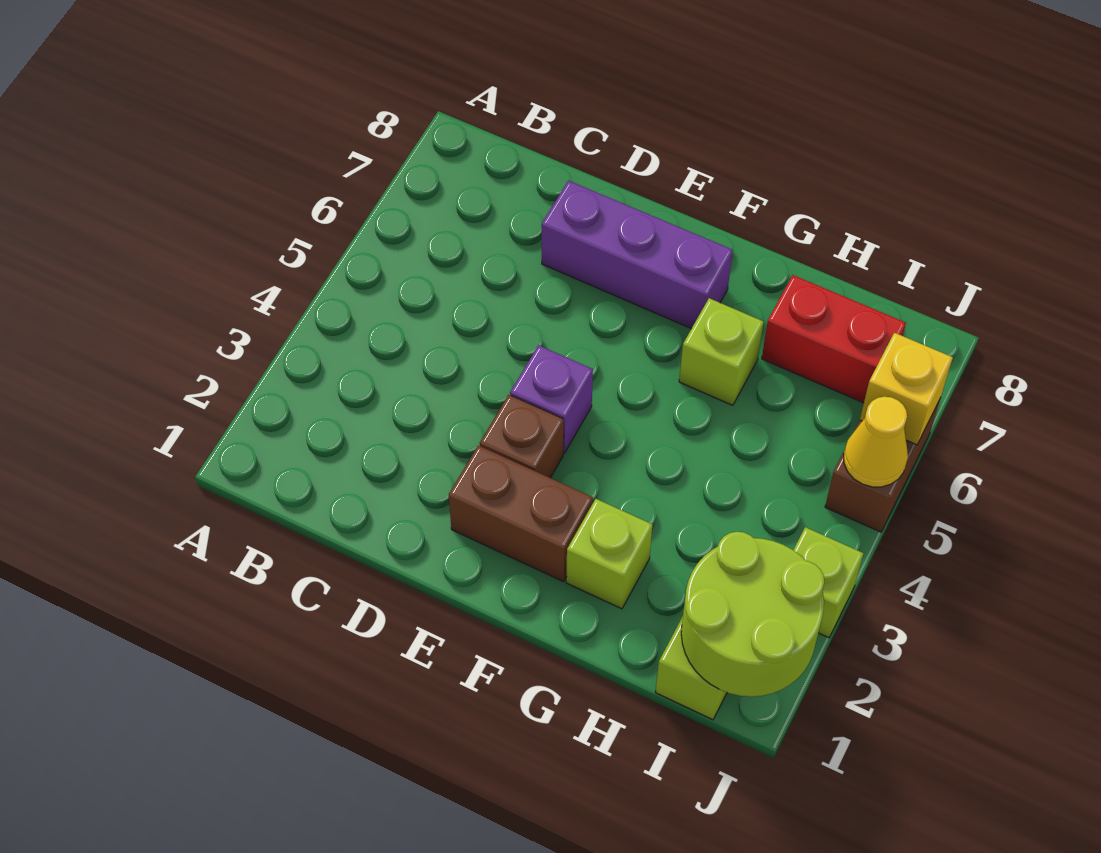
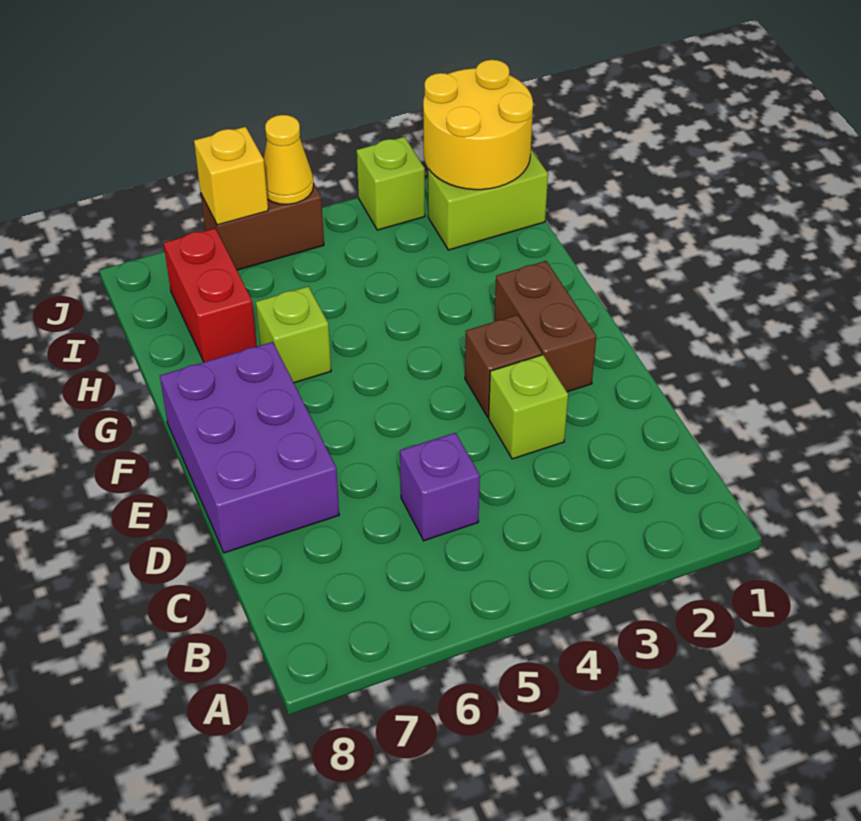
purple brick D7:F7 level 1 -> purple brick D7:F8 level 1
purple brick E4 level 1 -> purple brick C5 level 1
lime brick G2 level 1 -> lime brick D3 level 1
lime round brick I1:J2 level 2 -> yellow round brick I1:J2 level 2

